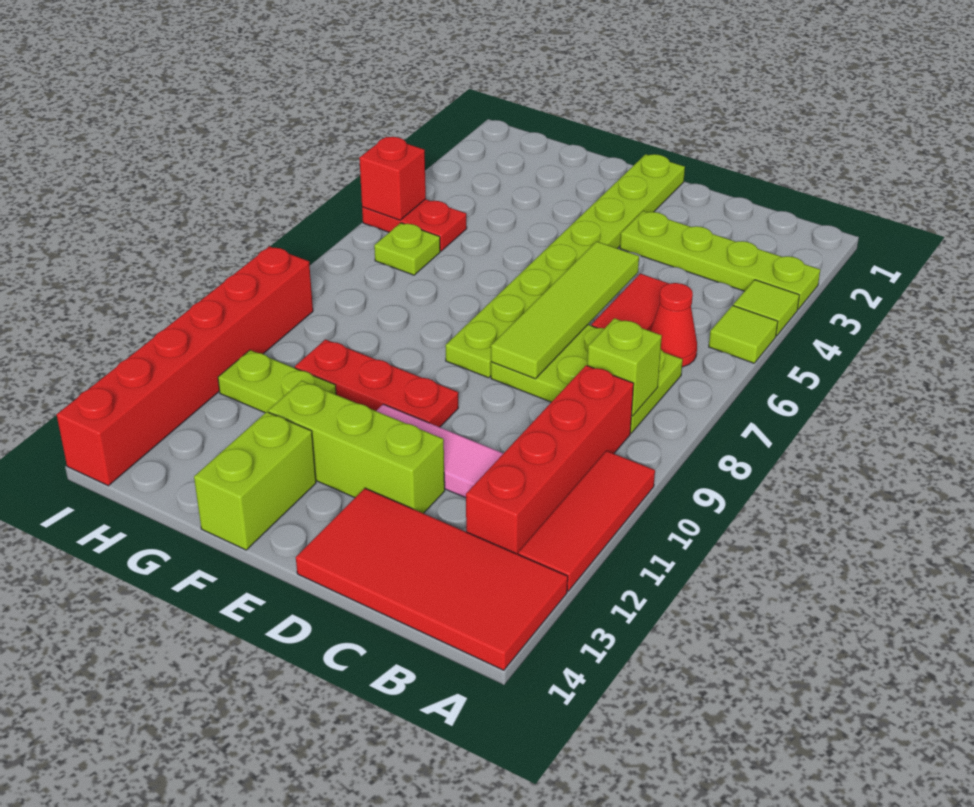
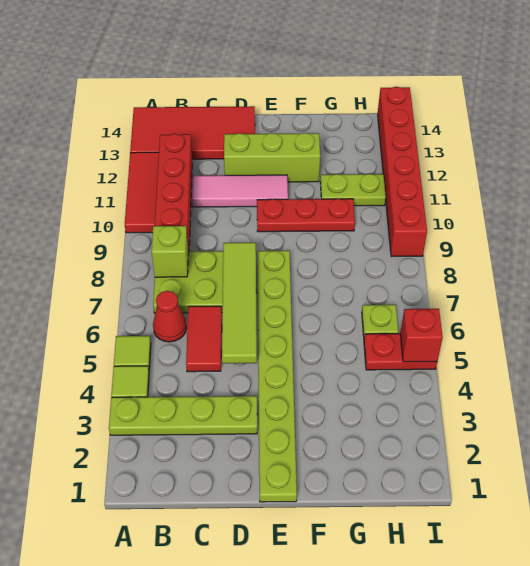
lime brick F13:F14 level 1 -> none

